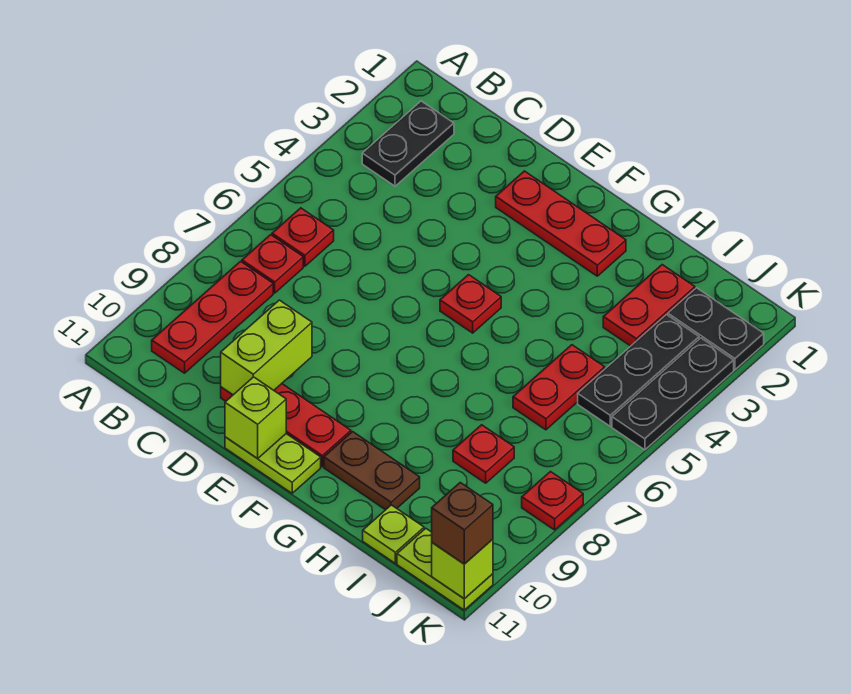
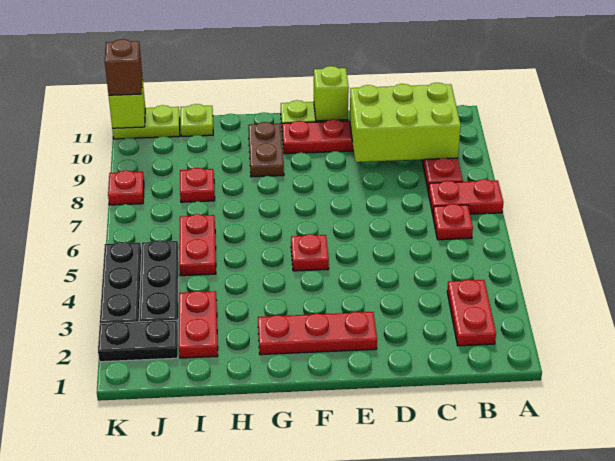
black plate B2:B3 level 1 -> red plate B2:B3 level 1
red plate B7 level 1 -> red plate A7:B7 level 1
lime brick D9:D10 level 2 -> lime brick B9:D10 level 2
brown plate G10:H10 level 1 -> brown plate G9:G10 level 1

